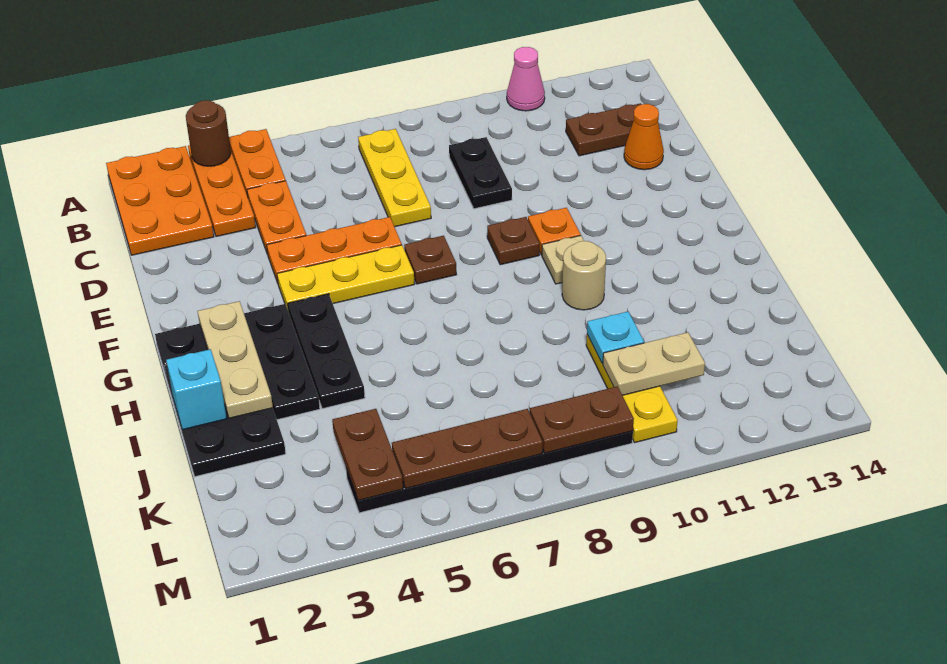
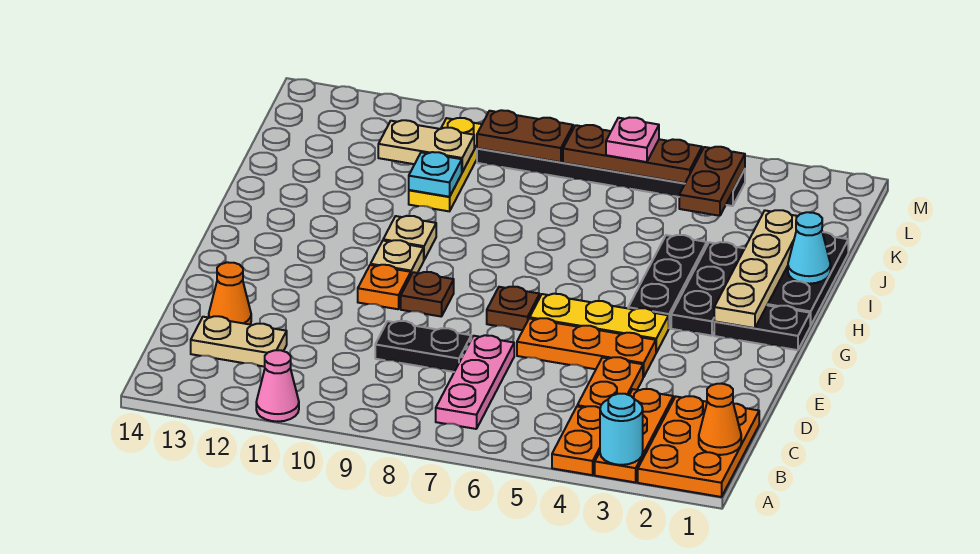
brown round brick A3 level 2 -> cyan round brick A3 level 2
none -> orange cone B1 level 2
yellow plate B7:D7 level 1 -> pink plate B7:D7 level 1
black plate C9:D9 level 1 -> black plate D8:D9 level 1
brown plate C12:C13 level 1 -> tan plate C12:C13 level 1
tan plate G2:I2 level 2 -> tan plate G2:J2 level 2
tan round brick H10 level 1 -> tan plate H10 level 1
cyan brick I1 level 2 -> cyan cone I1 level 2
none -> pink plate L6 level 3

